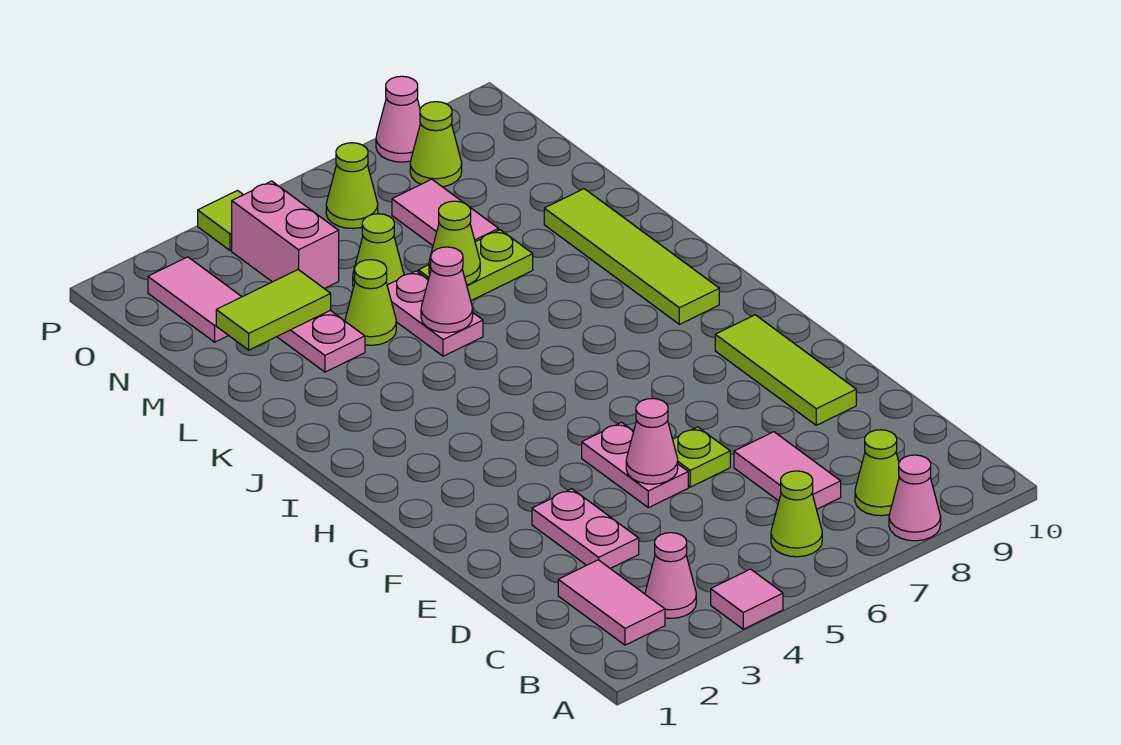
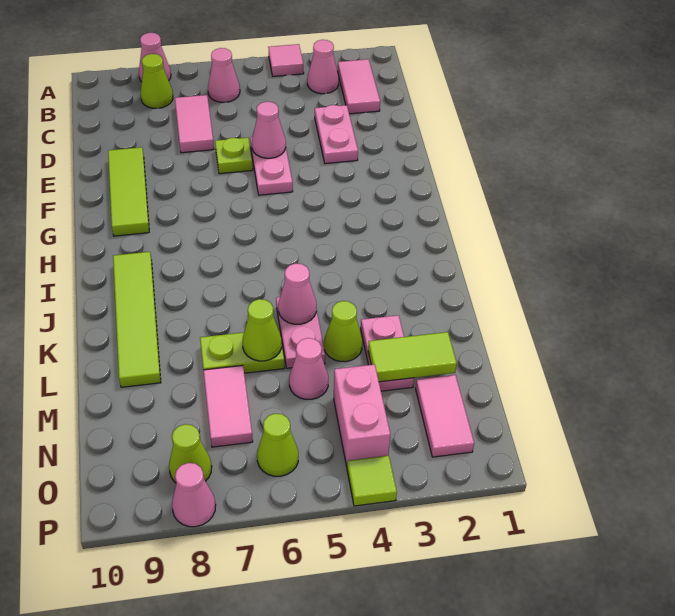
lime cone B6 level 1 -> pink cone B6 level 1
lime cone M5 level 1 -> pink cone M5 level 1

